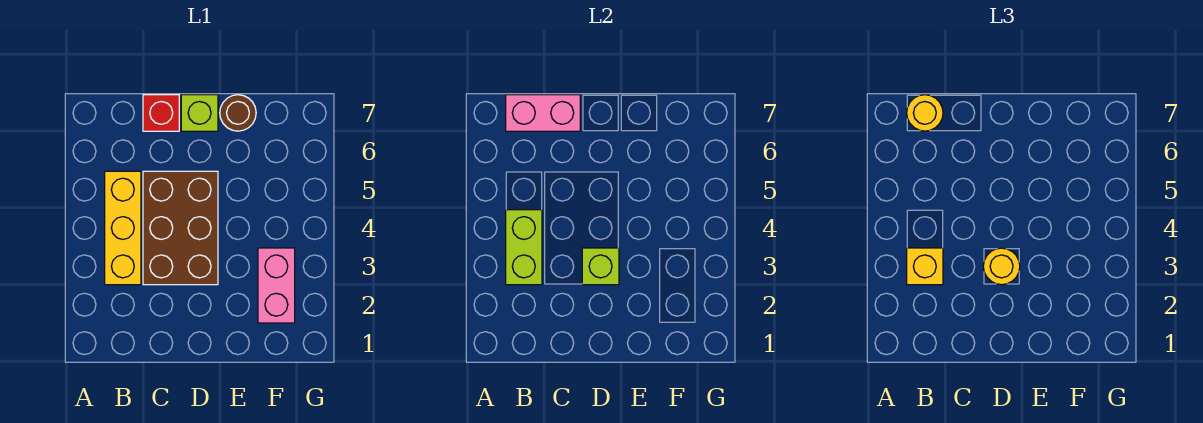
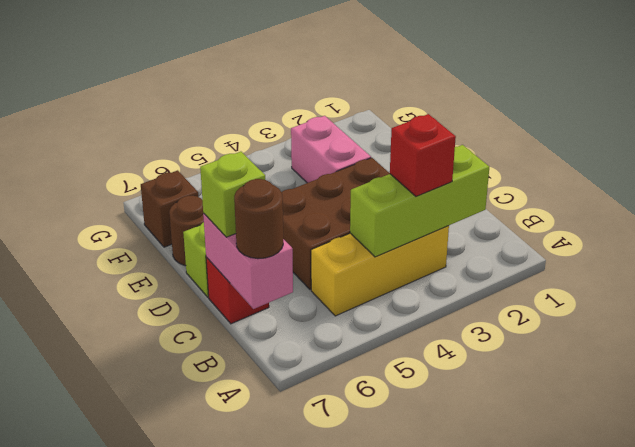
lime brick B3:B4 level 2 -> lime brick B2:B4 level 2
yellow brick B3 level 3 -> red brick B3 level 3
yellow round brick B7 level 3 -> brown round brick B7 level 3
lime brick D3 level 2 -> lime brick C7 level 3
yellow round brick D3 level 3 -> none
pink brick F2:F3 level 1 -> pink brick E3:F3 level 1
none -> brown brick F7 level 1

